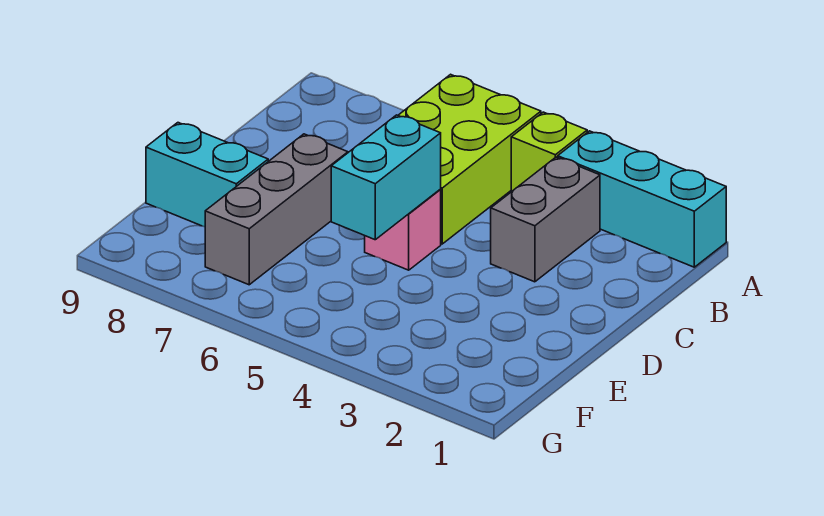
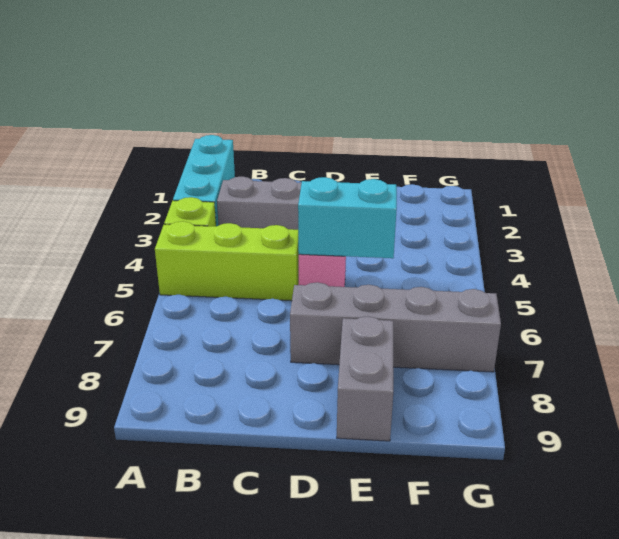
lime brick A5:C6 level 1 -> lime brick A5:C5 level 1
grey brick D7:F7 level 1 -> grey brick D7:G7 level 1
cyan brick E8:E9 level 1 -> grey brick E8:E9 level 1

